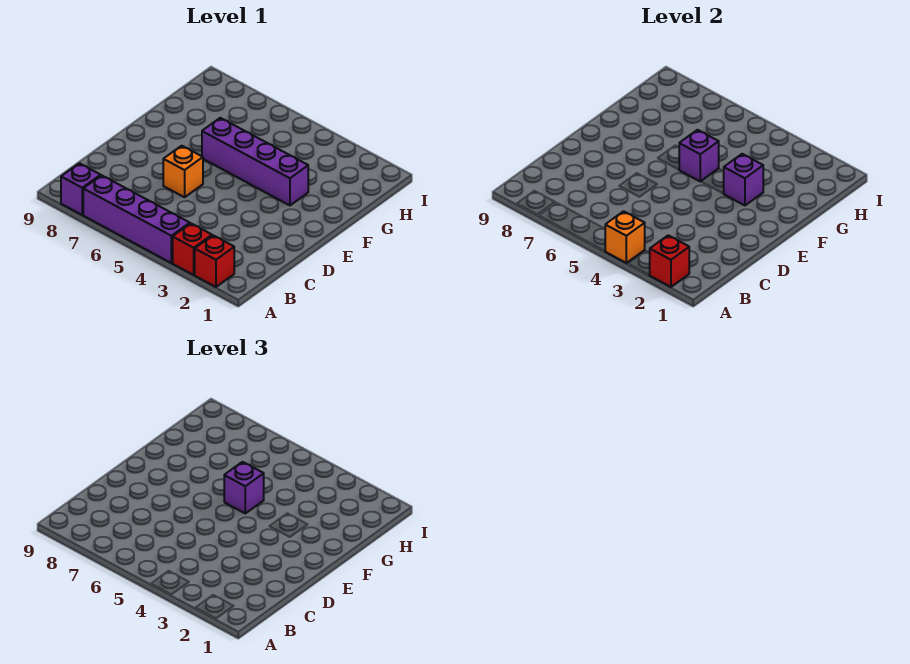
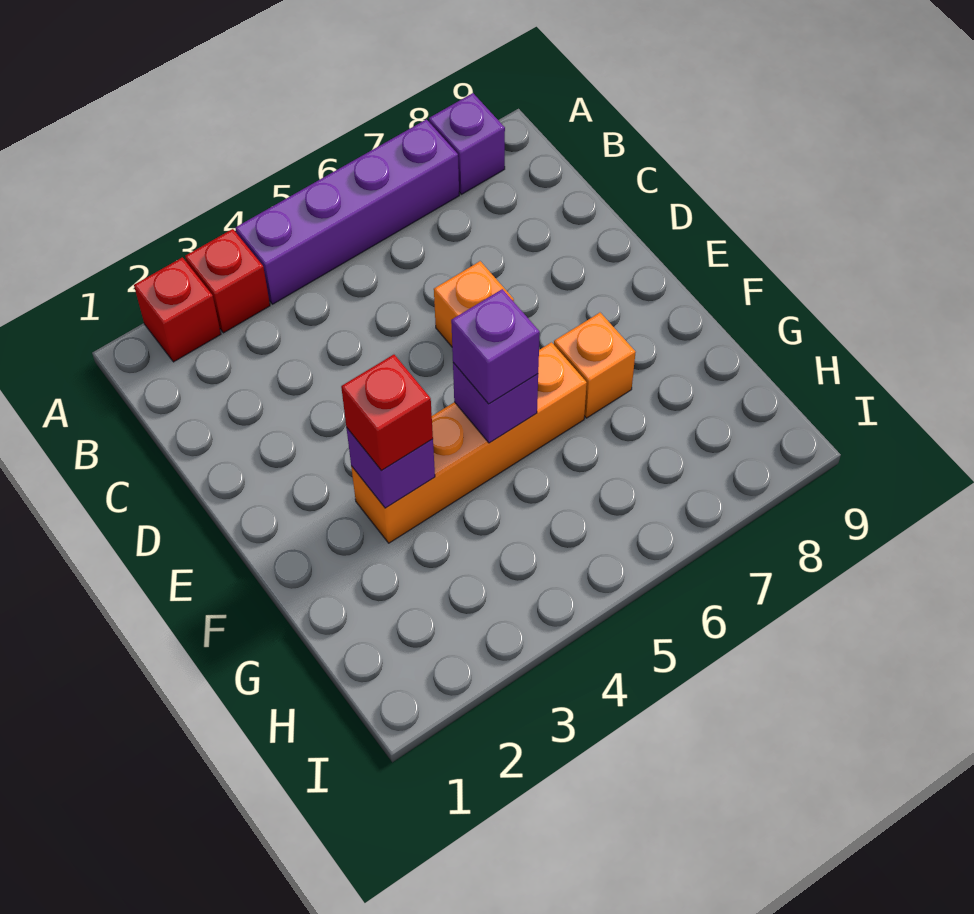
red brick A2 level 2 -> red brick F3 level 3
orange brick A4 level 2 -> orange brick F7 level 1
purple brick F3:F6 level 1 -> orange brick F3:F6 level 1

